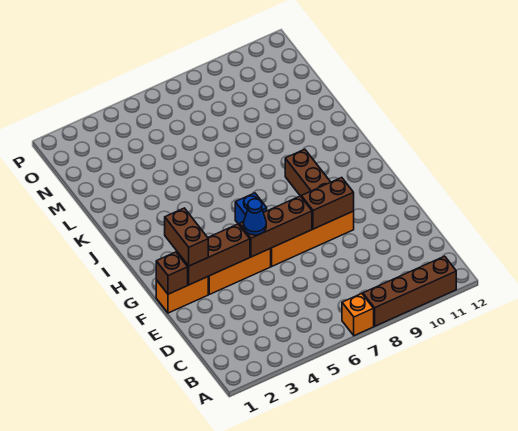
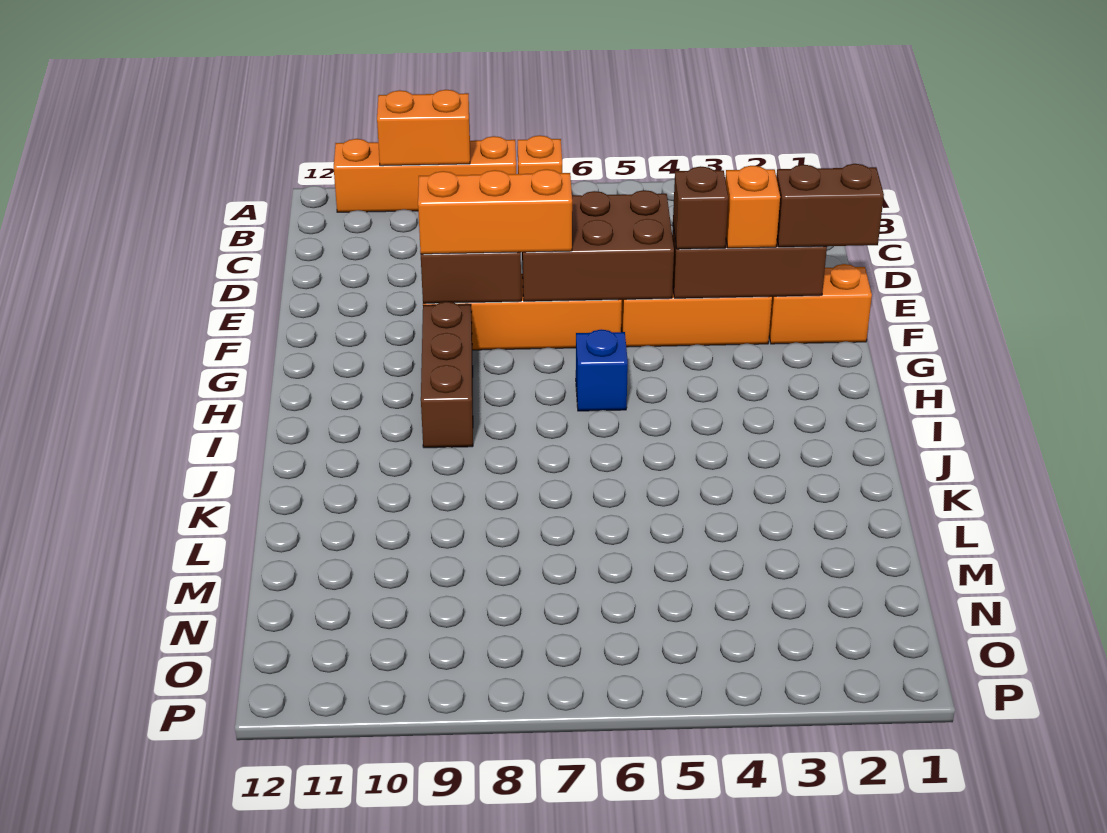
brown brick A8:A11 level 1 -> orange brick A8:A11 level 1
none -> orange brick A9:A10 level 2
brown brick F1 level 2 -> brown brick F4 level 3
brown brick F2:G2 level 3 -> brown brick F1:F2 level 3
none -> orange brick F3 level 3
brown brick F5:F7 level 2 -> brown brick E5:F7 level 2
blue cone F5 level 3 -> none
none -> orange brick F7:F9 level 3

